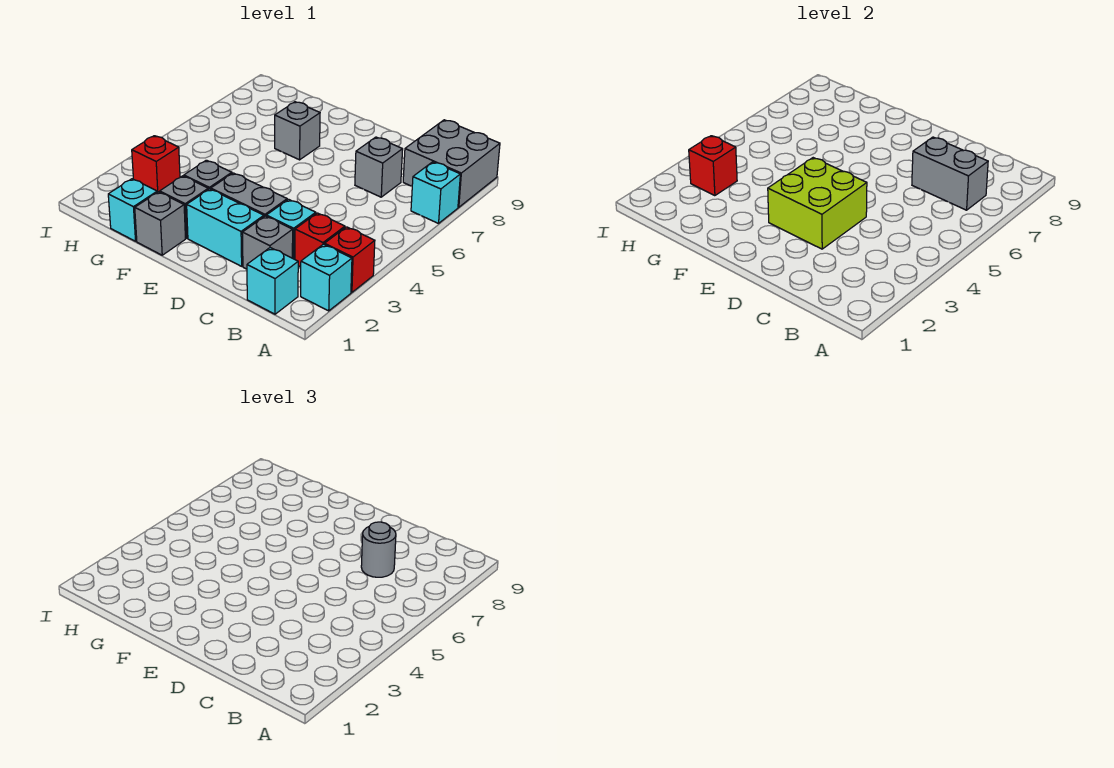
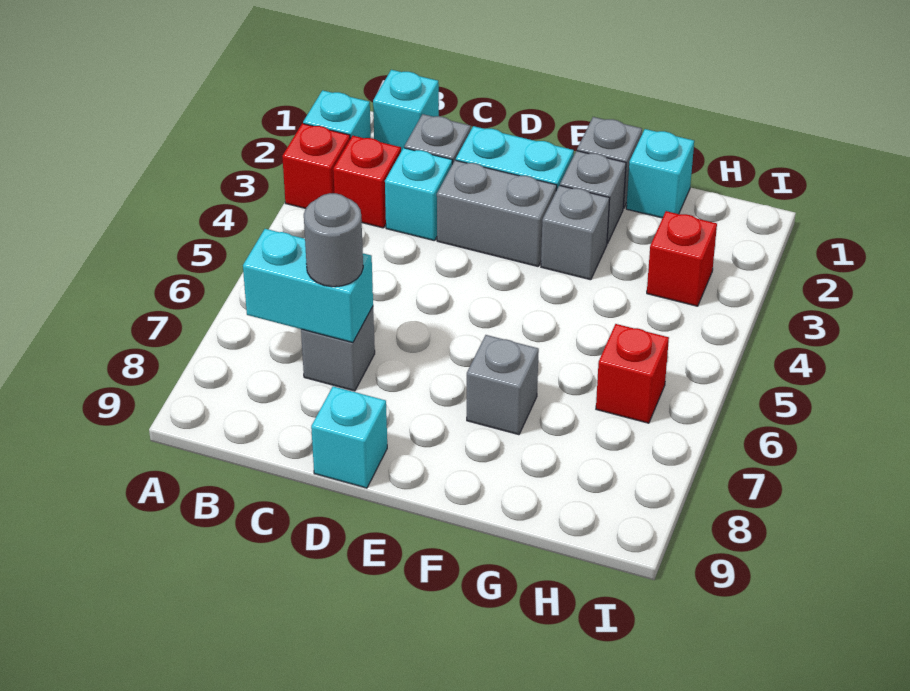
cyan brick A7 level 1 -> cyan brick D9 level 1
grey brick A8:B9 level 1 -> none
grey brick B7:C7 level 2 -> cyan brick B7:C7 level 2
lime brick D3:E4 level 2 -> none
red brick H3 level 2 -> red brick H6 level 1

